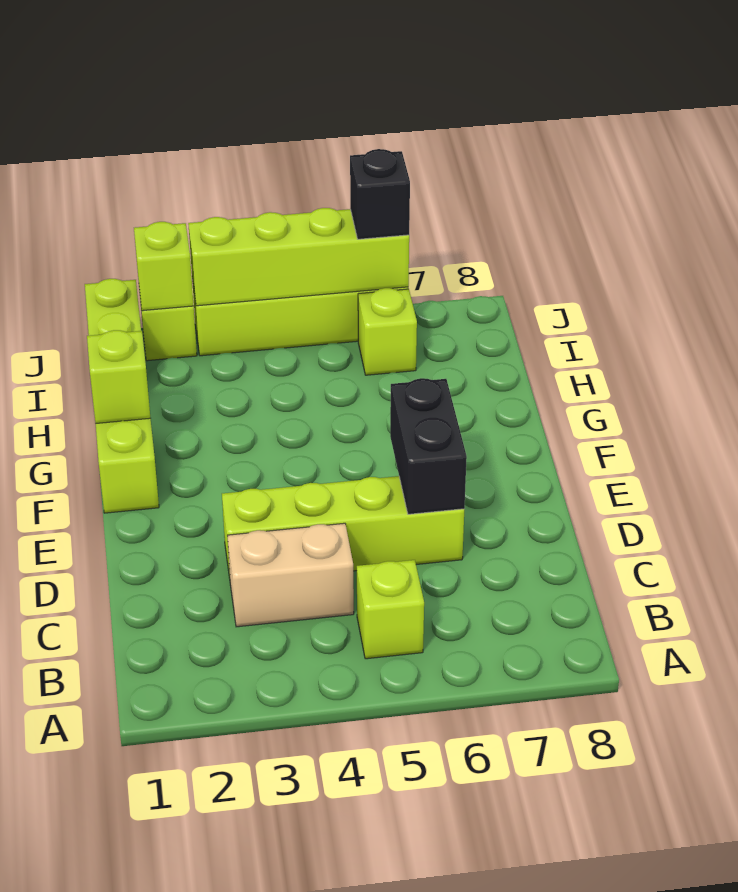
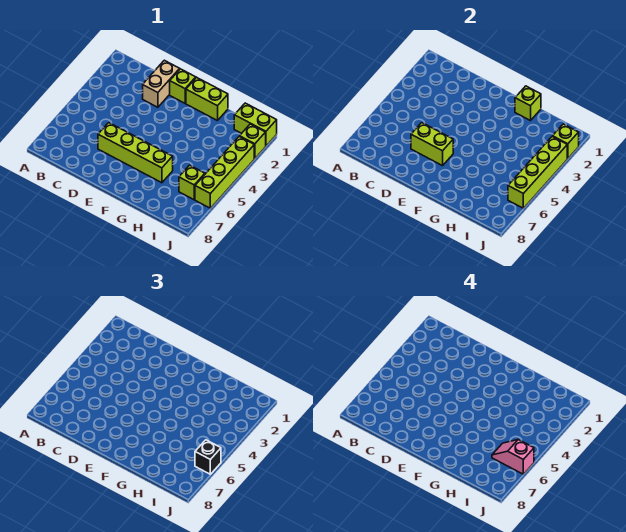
lime brick B5 level 1 -> lime brick E1 level 1
tan brick C3:C4 level 1 -> tan brick D1:D2 level 1
lime brick D3:D6 level 1 -> lime brick D6:G6 level 1
black brick D6:E6 level 2 -> lime brick D6:E6 level 2
none -> pink slope I6:J6 level 4 top J

